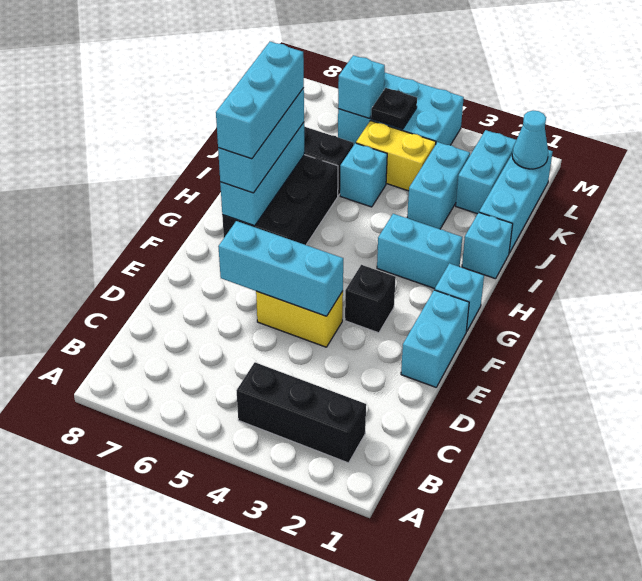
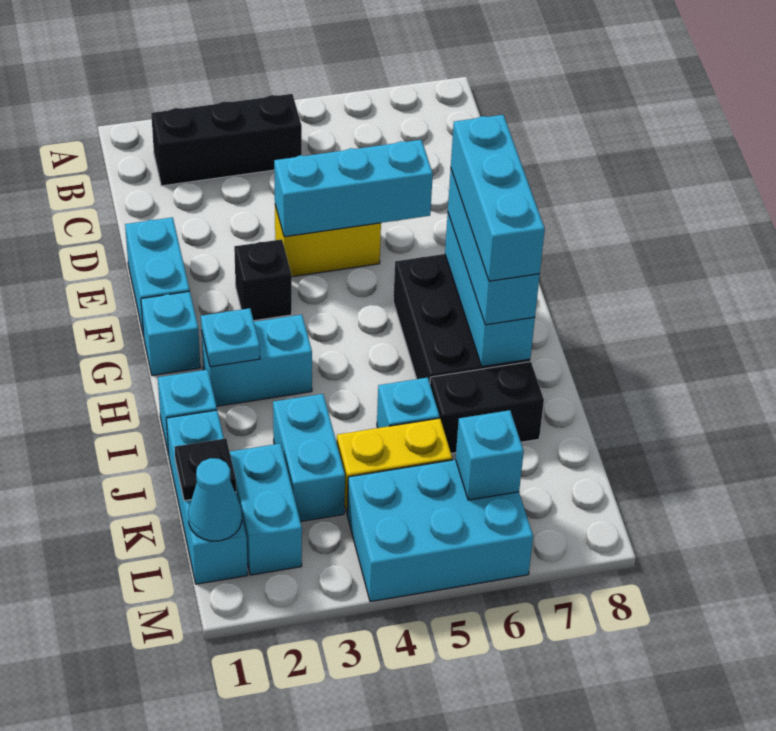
none -> cyan plate H2 level 2
black plate L5 level 2 -> black plate K1 level 2

